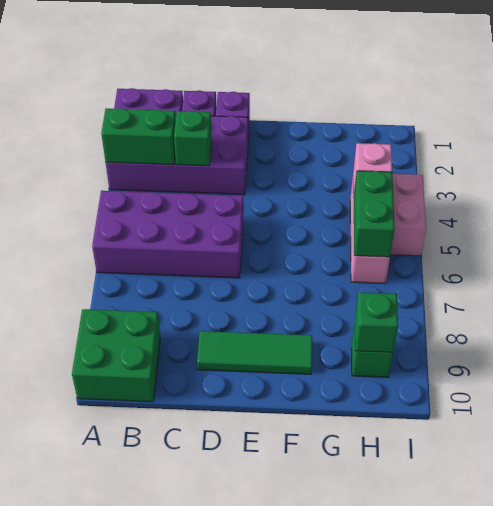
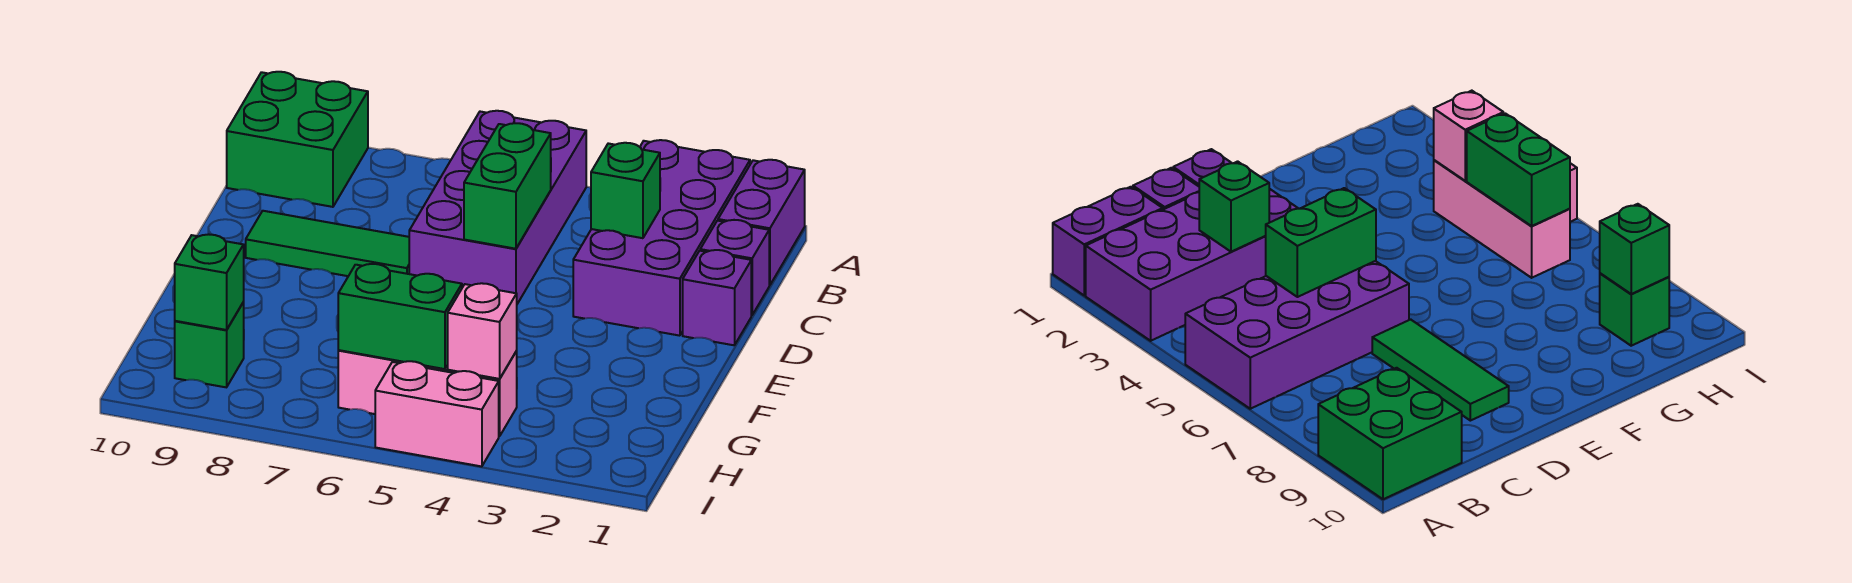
green brick A3:B3 level 2 -> green brick C5:D5 level 2
green tile D9:F9 level 1 -> green tile D7:D9 level 1

